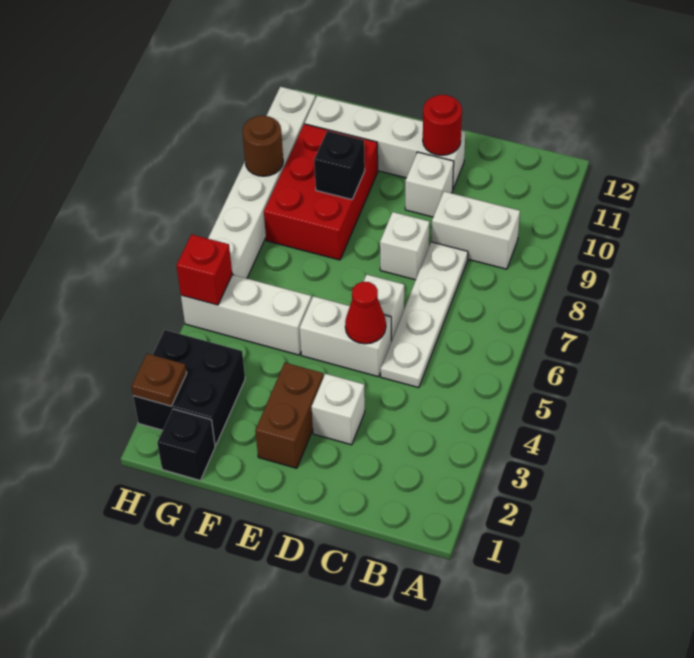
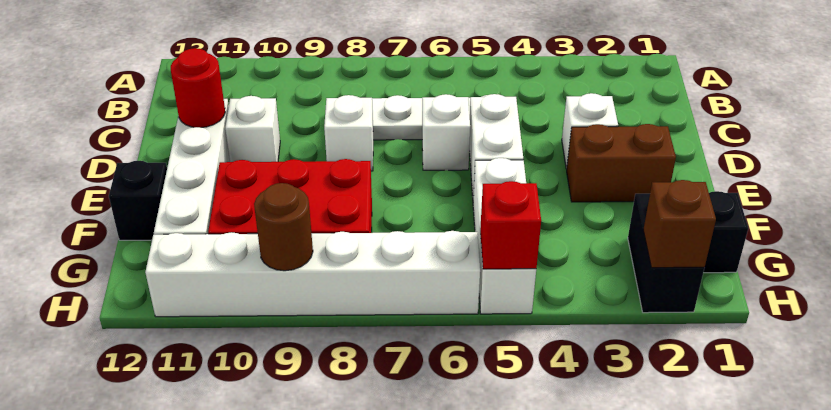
white brick B9:C9 level 1 -> none
red cone D5 level 2 -> none
black brick F9 level 2 -> black brick F12 level 1
black brick G2:H3 level 1 -> black brick G2:H2 level 1
brown plate H2 level 2 -> brown brick H2 level 2

